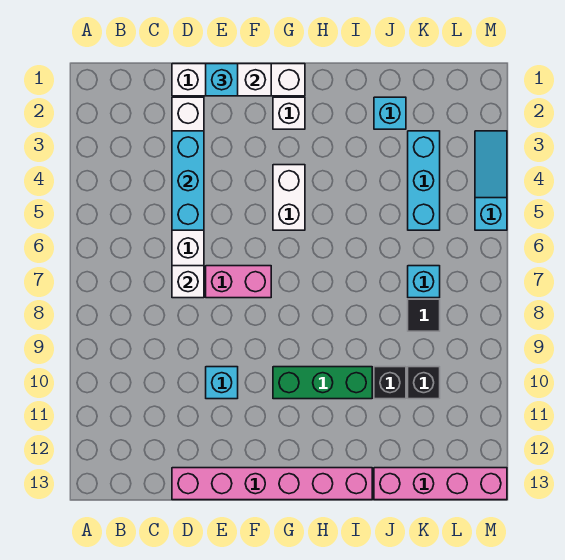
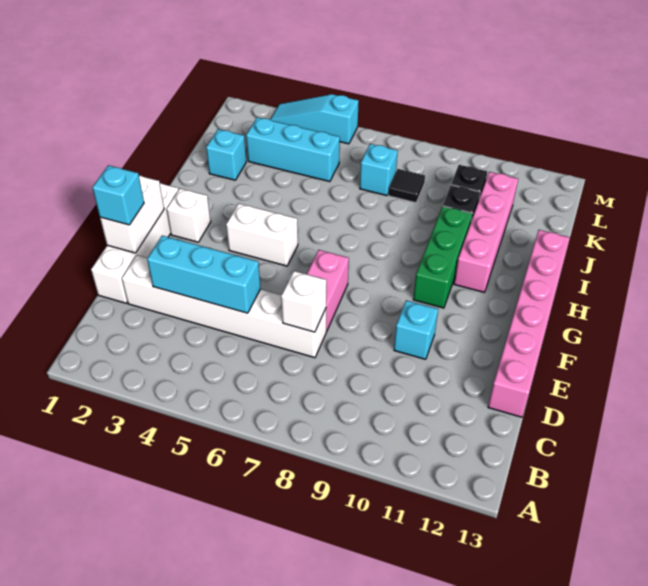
pink brick J13:M13 level 1 -> pink brick H11:K11 level 1

